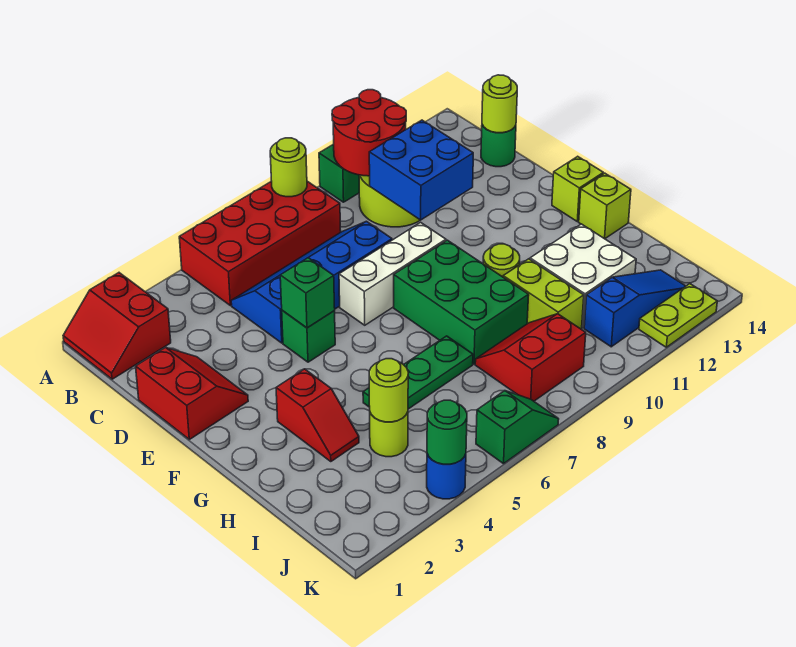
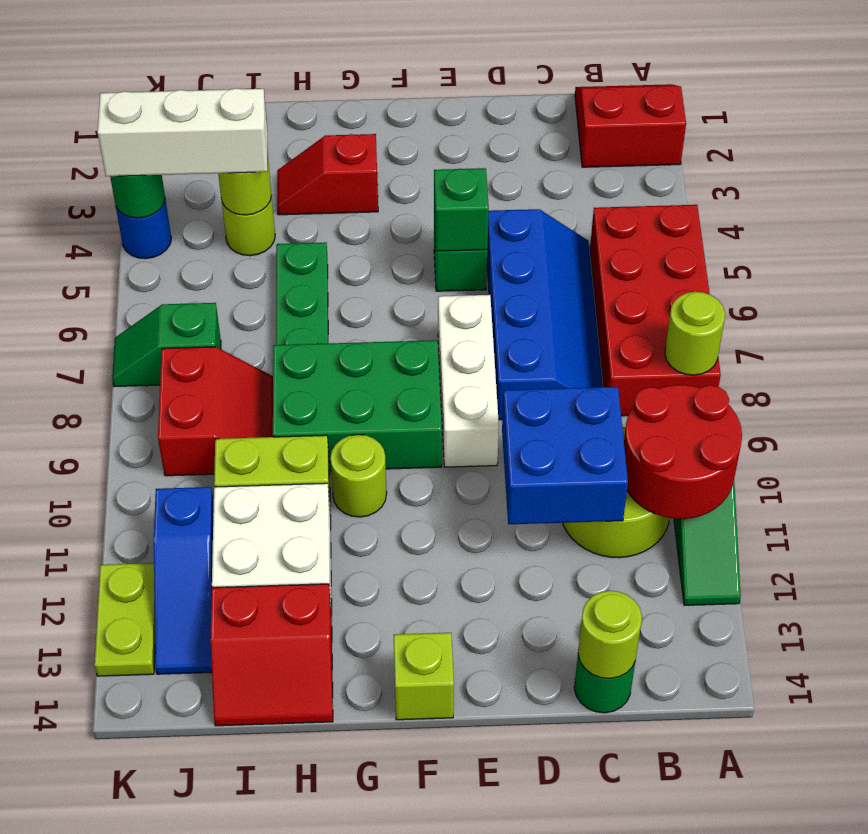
red slope D1:E2 level 1 top 1 -> red slope H13:I14 level 1 top 13
lime brick G14 level 1 -> none
none -> white brick I4:K4 level 3
green slope K6:K7 level 1 top 6 -> green slope J7:K7 level 1 top J

